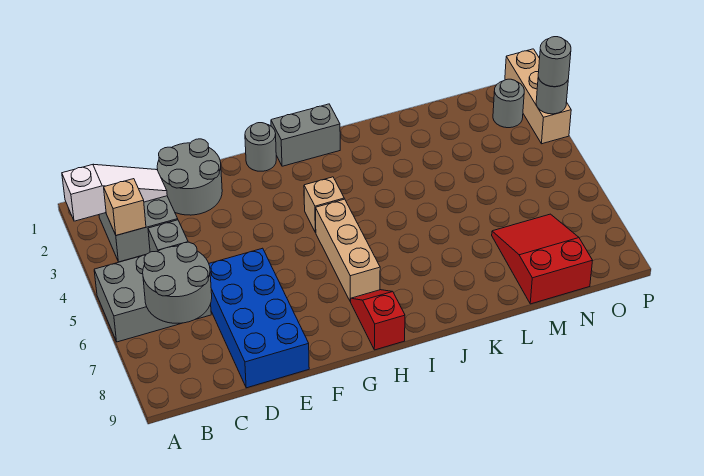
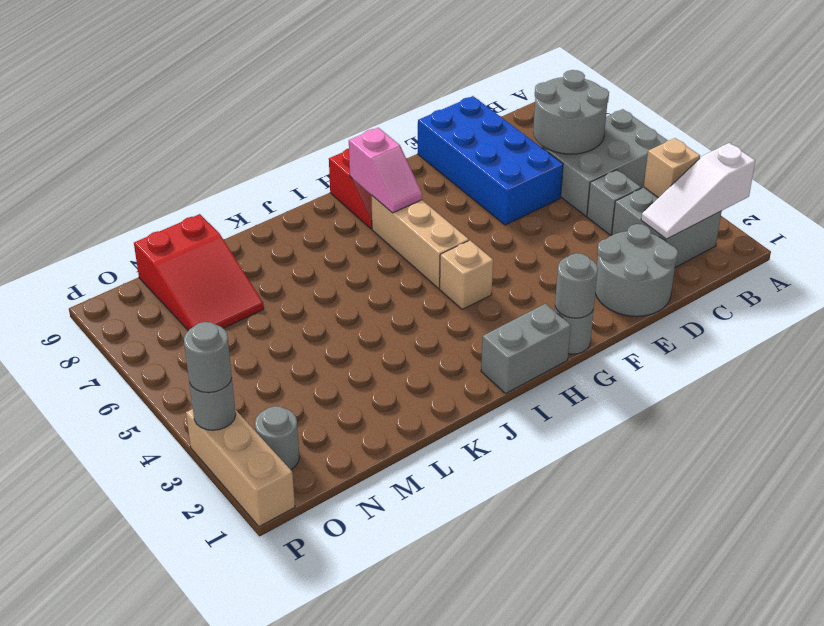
none -> grey round brick G1 level 2
none -> pink slope H7:H8 level 2 top 8

